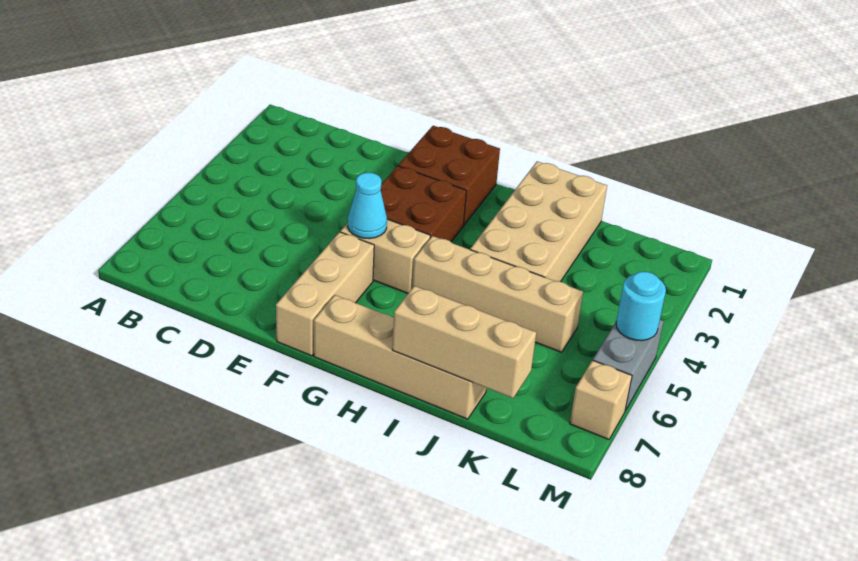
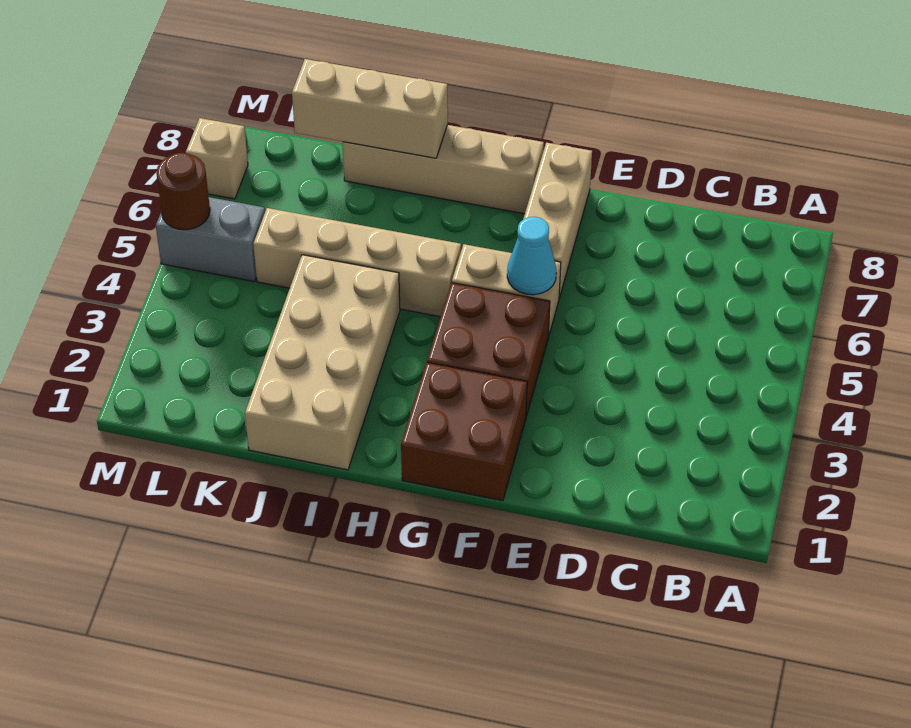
grey brick M5:M6 level 1 -> grey brick L5:M5 level 1
cyan round brick M5 level 2 -> brown round brick M5 level 2

